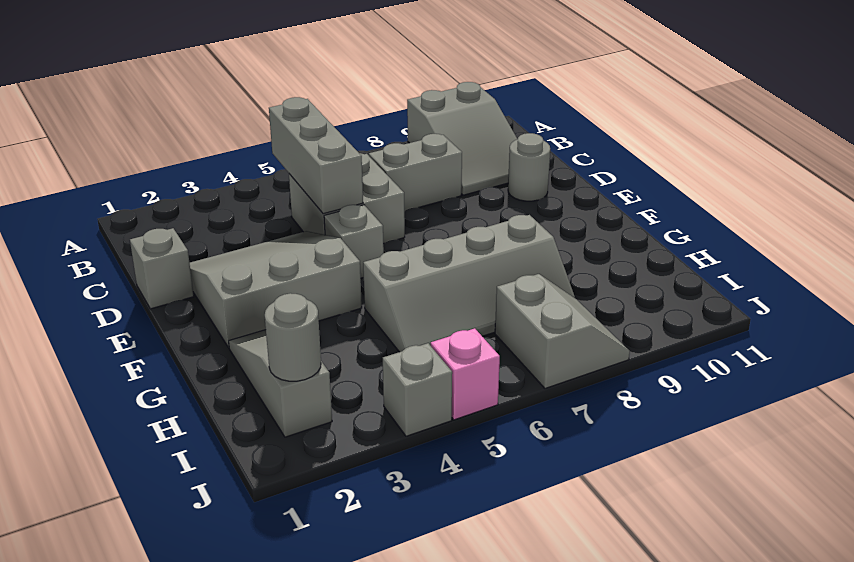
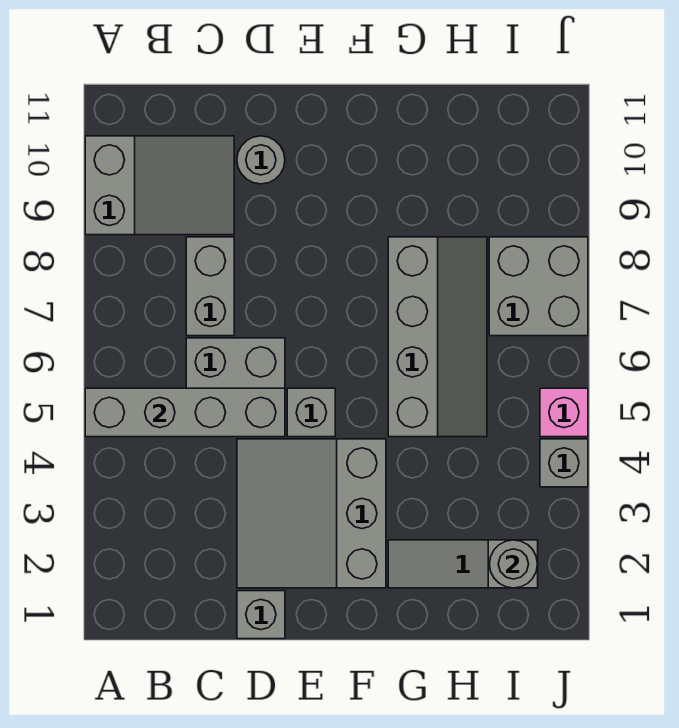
grey brick B5:D5 level 2 -> grey brick A5:D5 level 2
grey slope I7:J8 level 1 top 7 -> grey brick I7:J8 level 1

